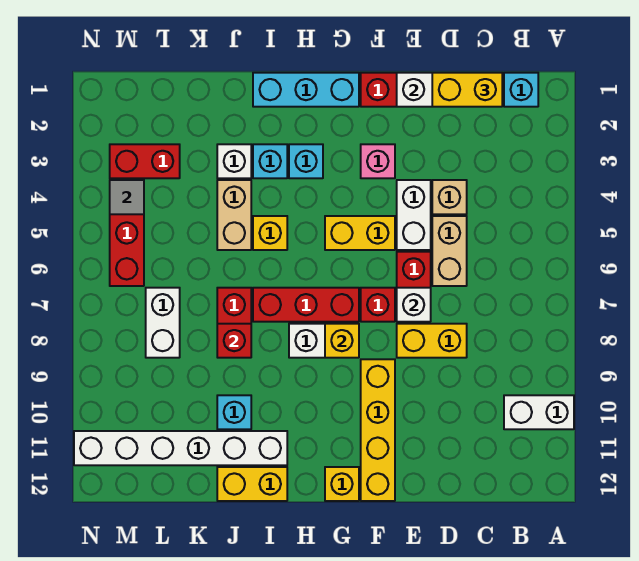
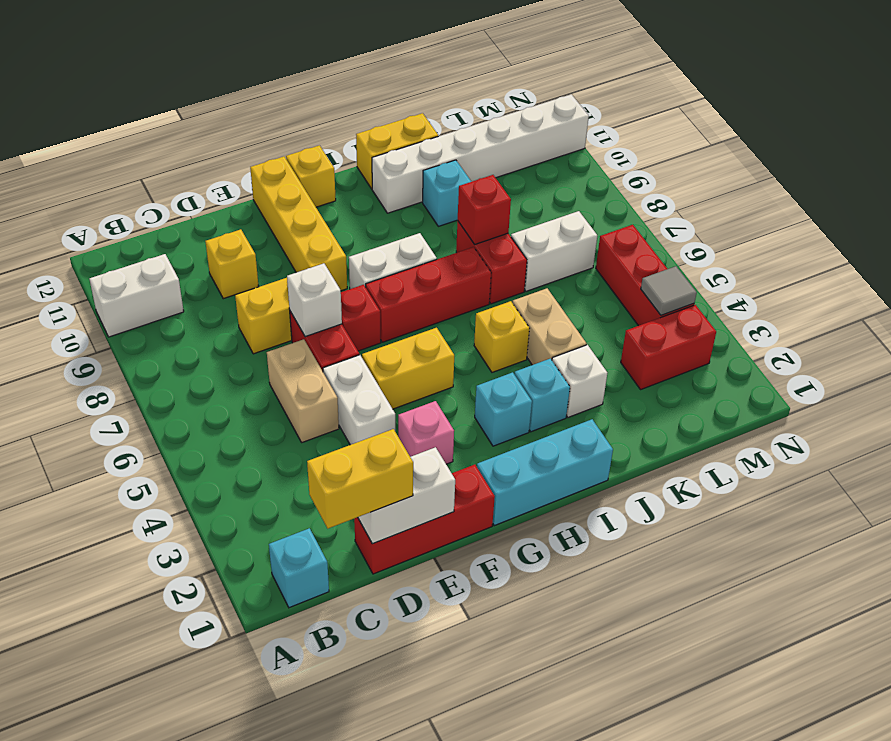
tan brick D4 level 1 -> none
yellow brick G8 level 2 -> yellow brick D10 level 1
white brick L7:L8 level 1 -> white brick K7:L7 level 1

